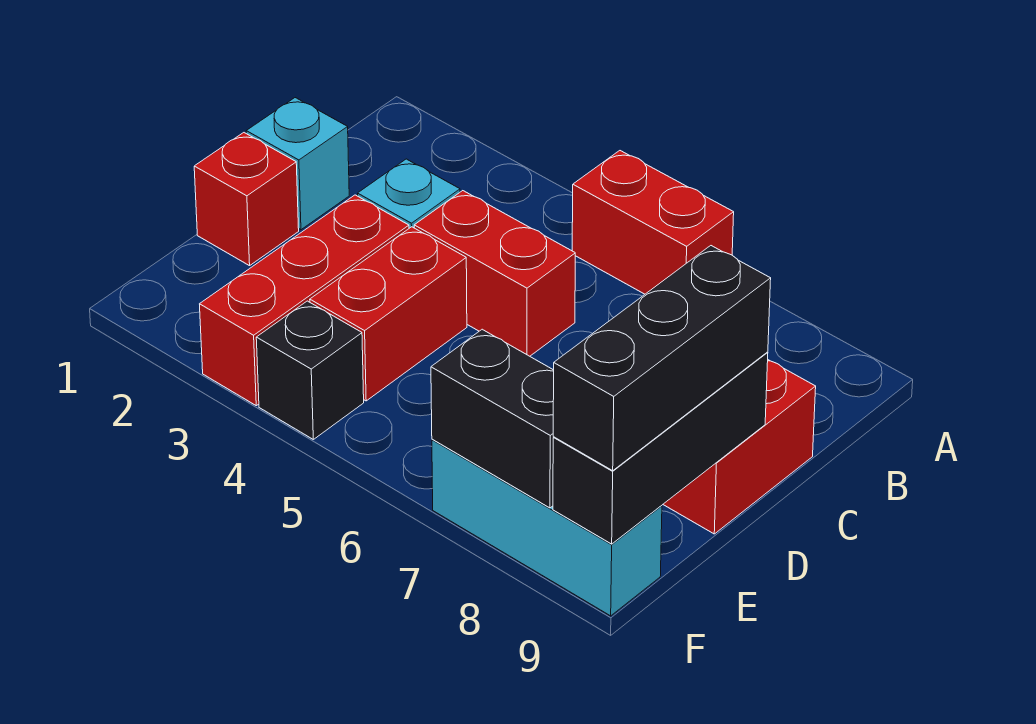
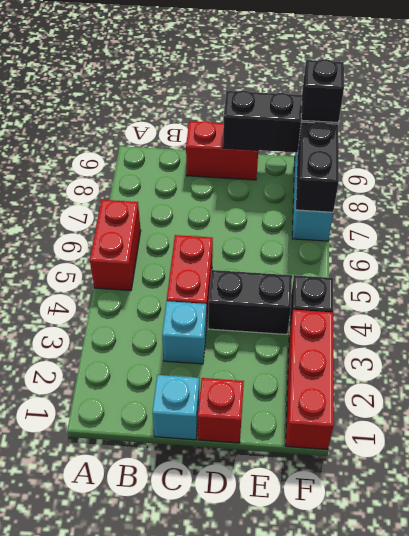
red brick D3:F3 level 1 -> red brick F1:F3 level 1
red brick D4:E4 level 1 -> black brick D4:E4 level 1
black brick D9:F9 level 3 -> black brick F9 level 3

